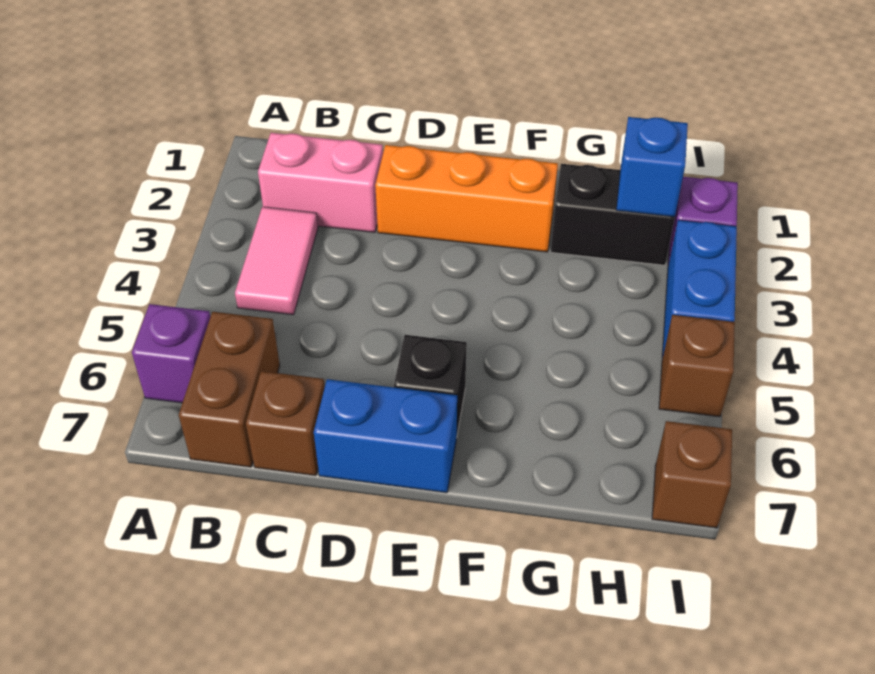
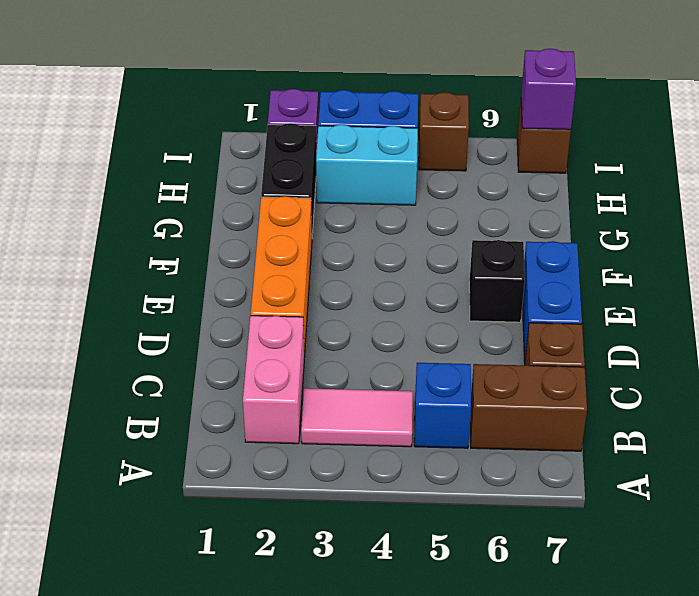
purple brick A6 level 1 -> purple brick I7 level 2
blue brick H2 level 2 -> blue brick B5 level 1
none -> cyan brick H3:H4 level 1

